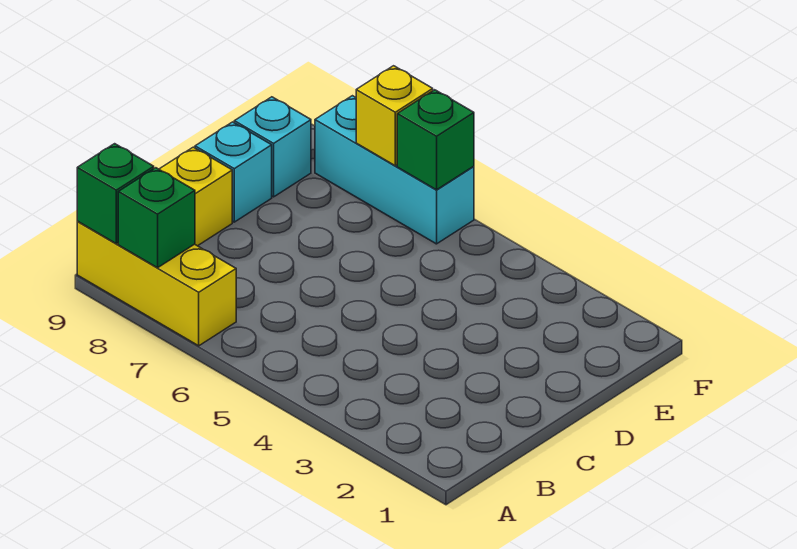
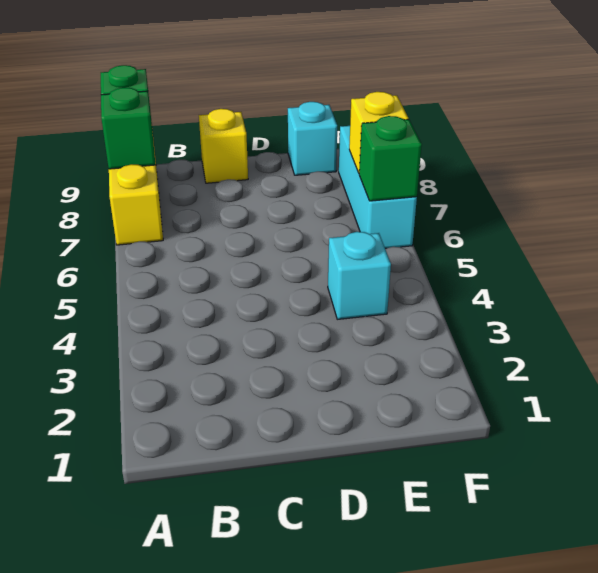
cyan brick D9 level 1 -> cyan brick E4 level 1

